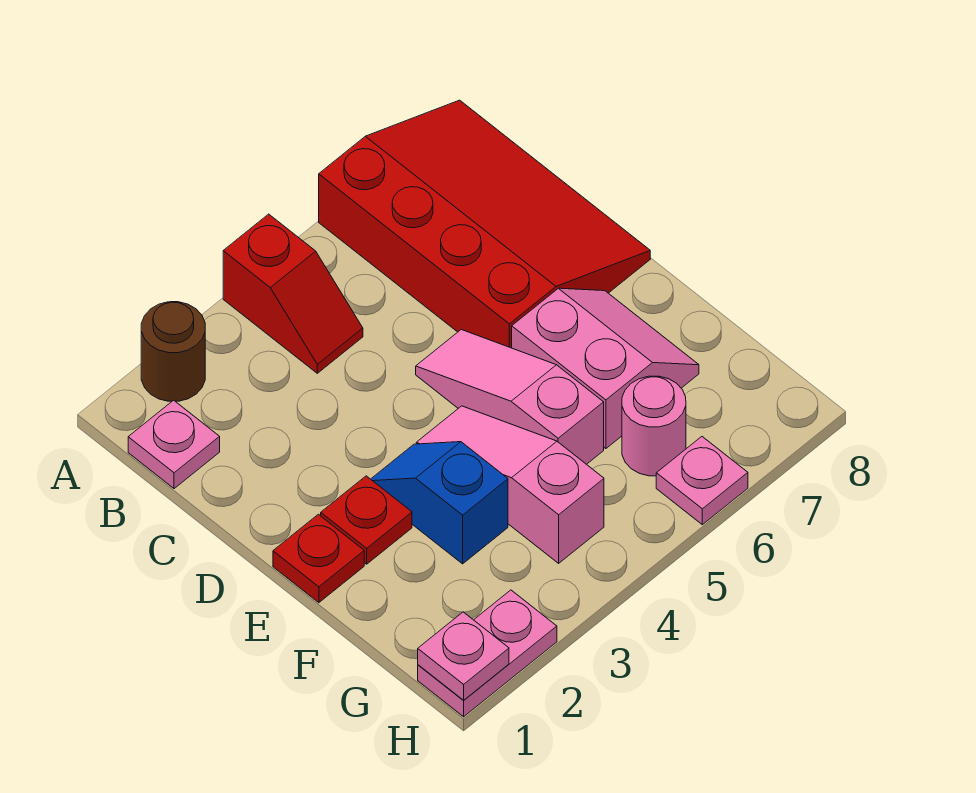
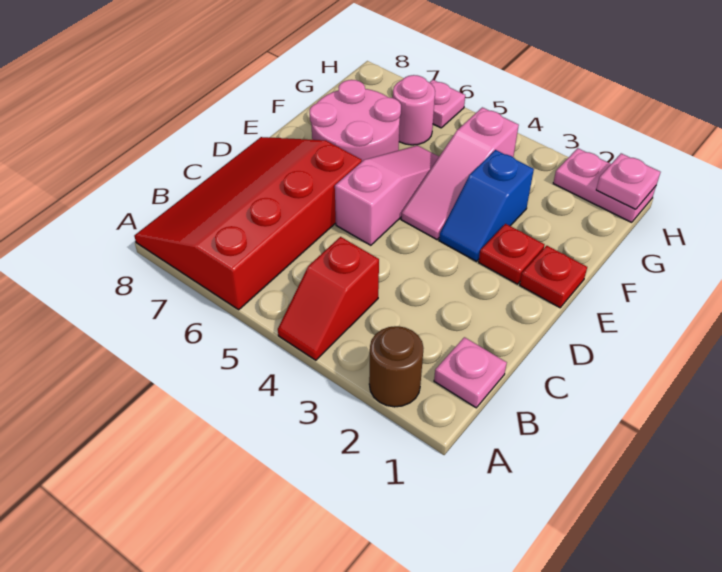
red slope A4:B4 level 1 top A -> red slope A4:B4 level 1 top B
pink slope D5:F5 level 1 top F -> pink slope D5:F5 level 1 top D
pink slope E6:F7 level 1 top 6 -> pink round brick E6:F7 level 1

